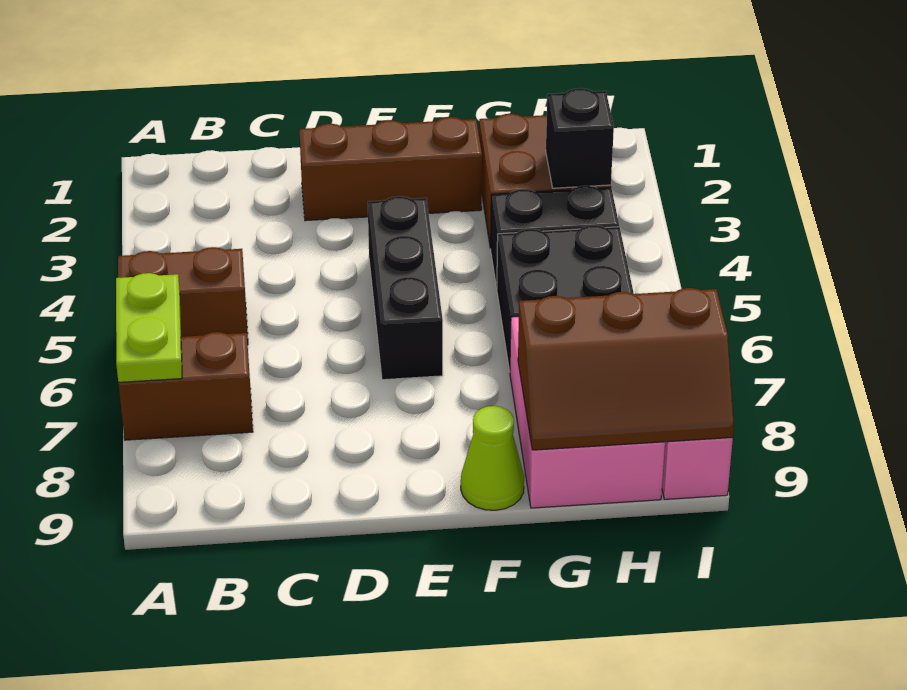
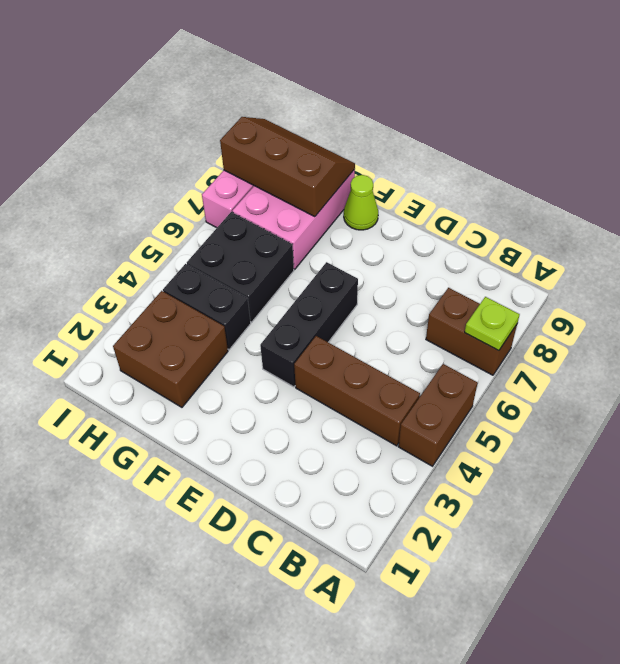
brown brick A5:B5 level 1 -> brown brick A4:A5 level 1
lime plate A6:A7 level 2 -> lime plate A7 level 2
brown brick D2:F2 level 1 -> brown brick B4:D4 level 1
black brick H3 level 2 -> none

